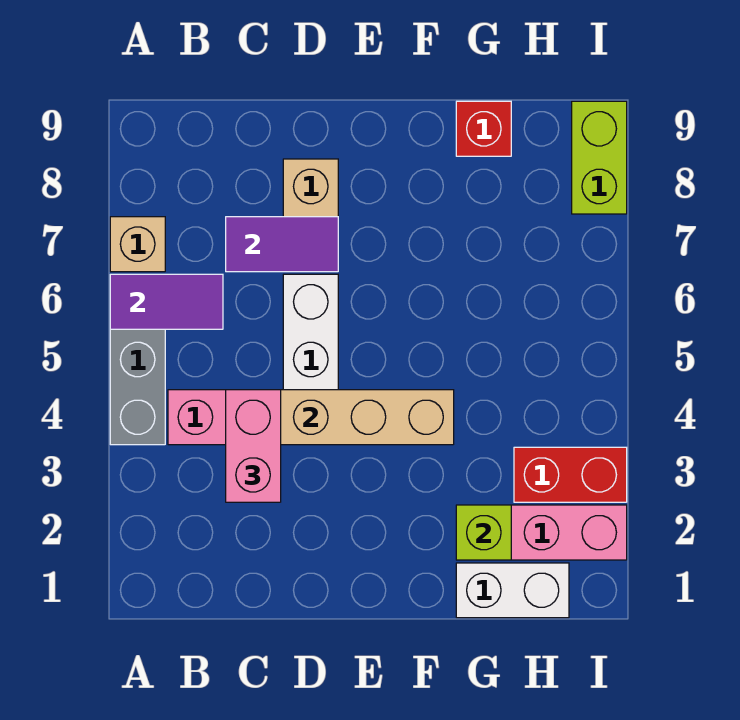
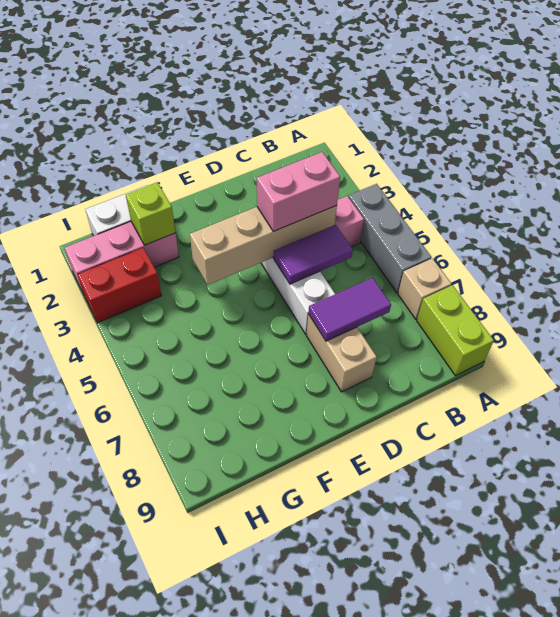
purple tile A6:B6 level 2 -> purple tile C5:D5 level 2
pink brick C3:C4 level 3 -> pink brick C4:D4 level 3
red brick G9 level 1 -> none
lime brick I8:I9 level 1 -> lime brick A8:A9 level 1

